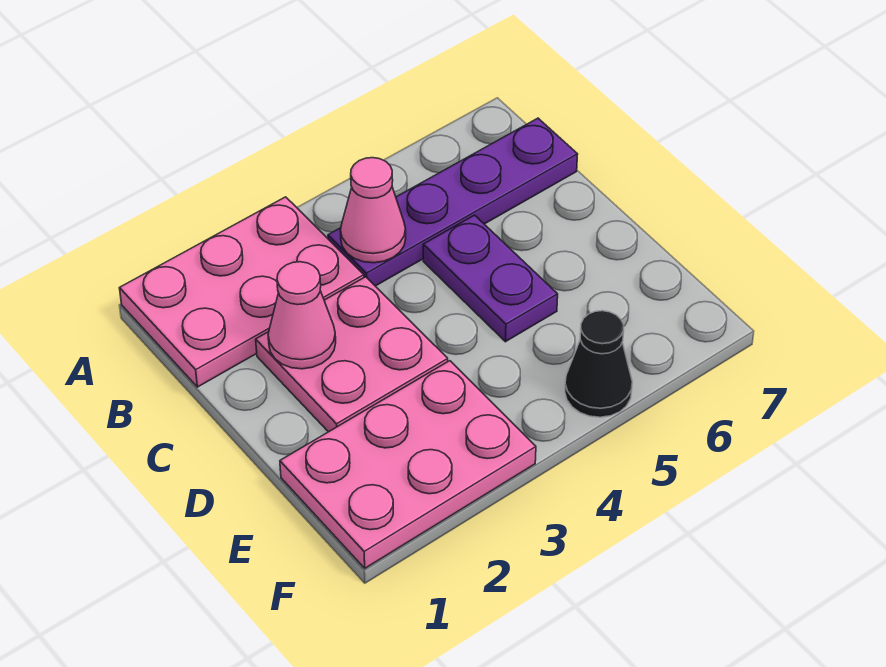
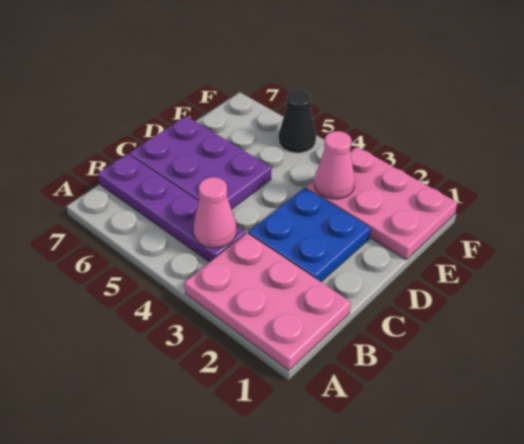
pink plate C2:D3 level 1 -> blue plate C2:D3 level 1
pink cone C2 level 2 -> pink cone E3 level 2
purple plate C5:D5 level 1 -> purple plate C5:D7 level 1

